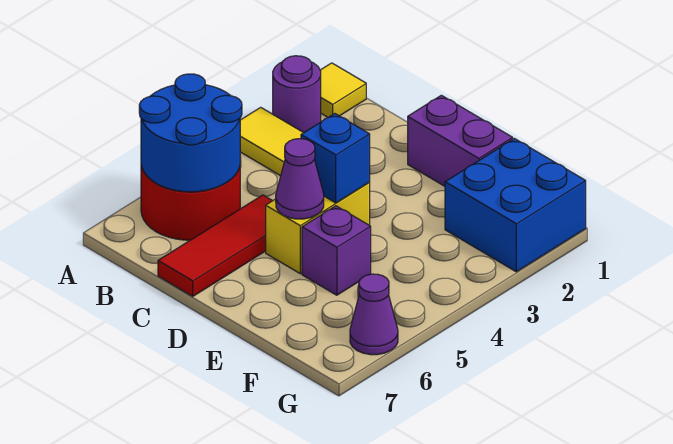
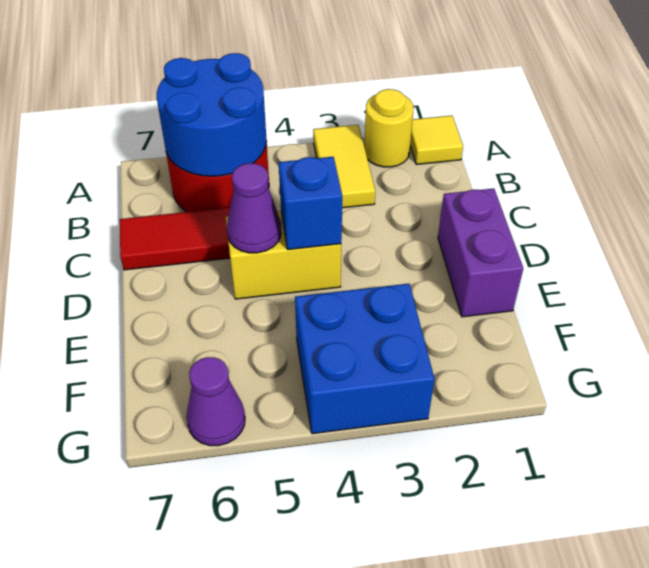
purple round brick A2 level 1 -> yellow round brick A2 level 1
purple brick E5 level 1 -> none
blue brick F1:G2 level 1 -> blue brick F3:G4 level 1

